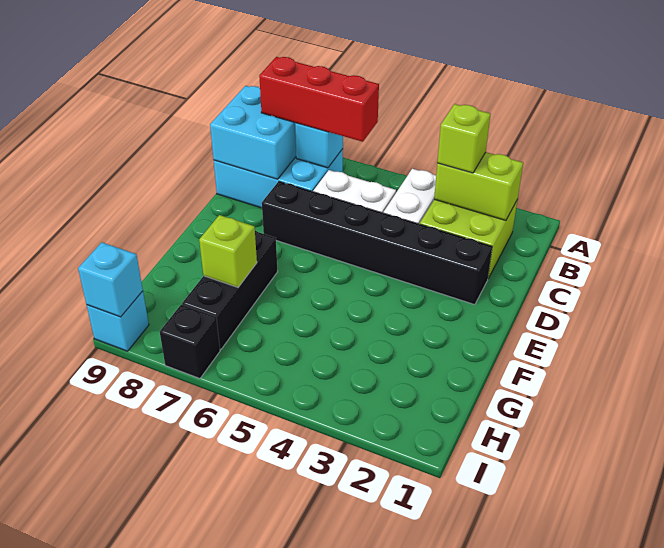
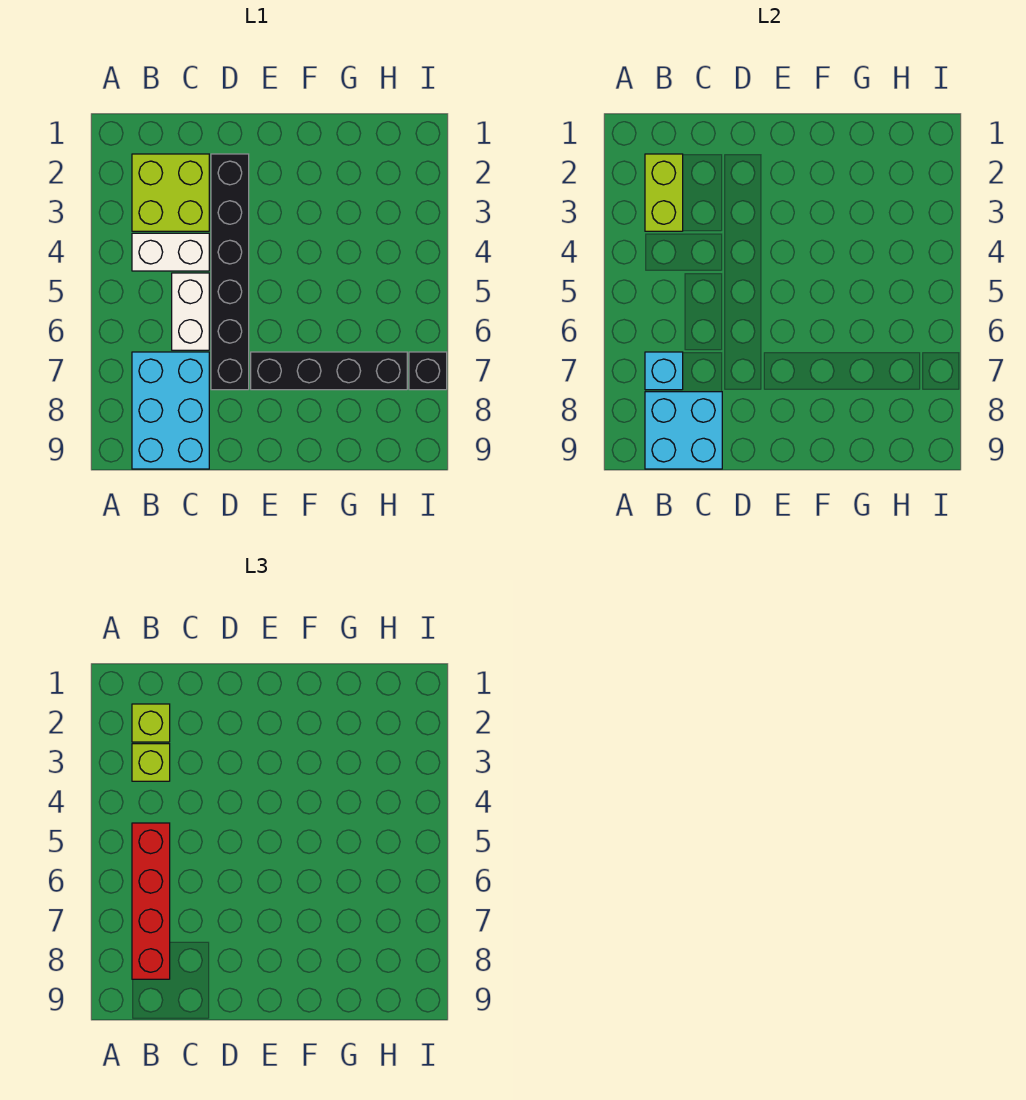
red brick B6:B8 level 3 -> red brick B5:B8 level 3
black brick F7:H7 level 1 -> black brick E7:H7 level 1
lime brick G7 level 2 -> lime brick B2 level 3
cyan brick I9 level 1 -> none
cyan brick I9 level 2 -> none

